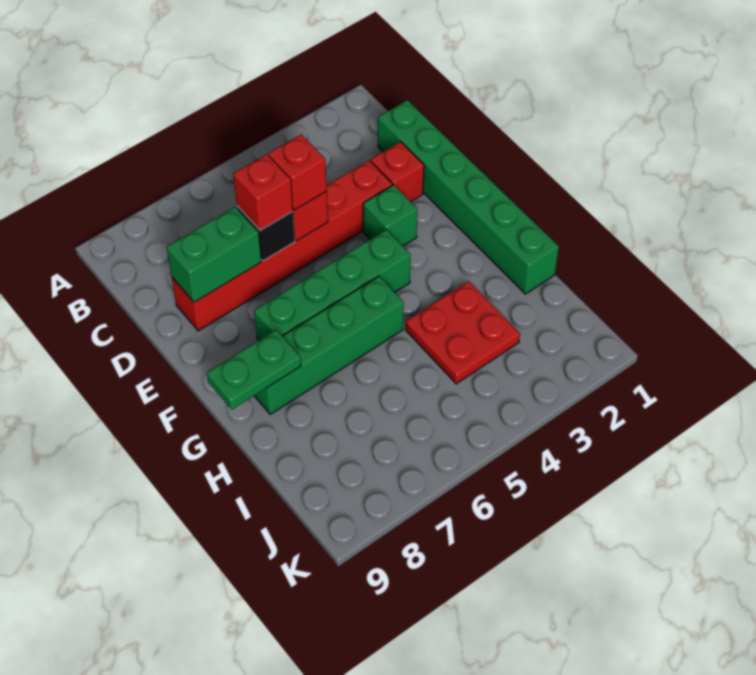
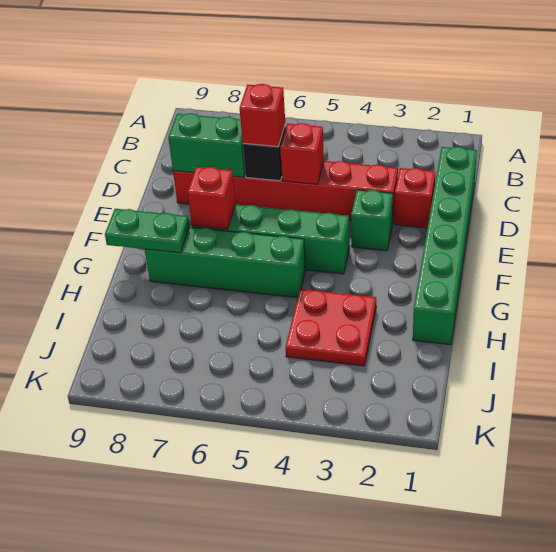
red brick D5 level 3 -> red brick F7 level 2

